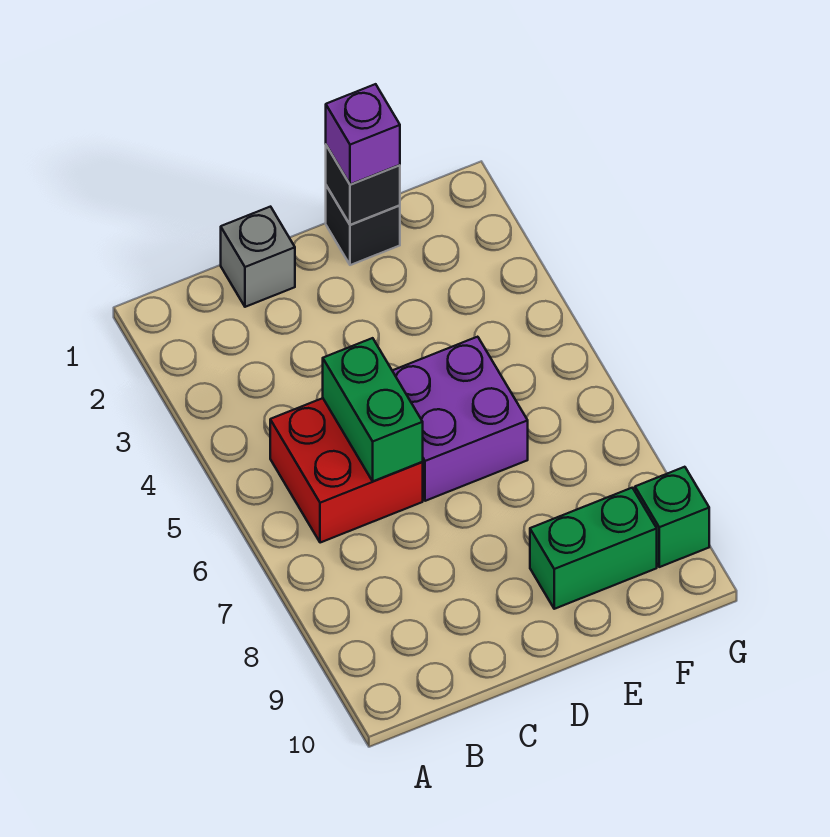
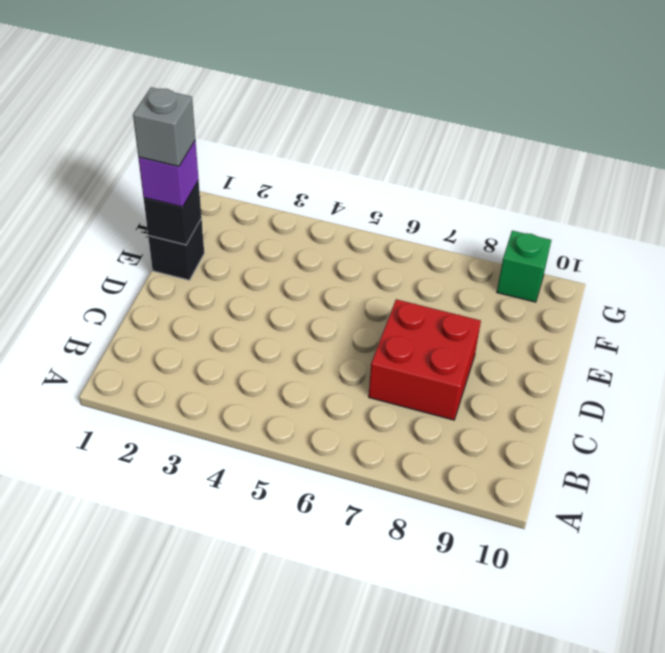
red brick B5:C6 level 1 -> red brick C7:D8 level 1
grey brick C1 level 1 -> grey brick E1 level 4
green brick C5:C6 level 2 -> none
purple brick D5:E6 level 1 -> none
green brick E9:F9 level 1 -> none

